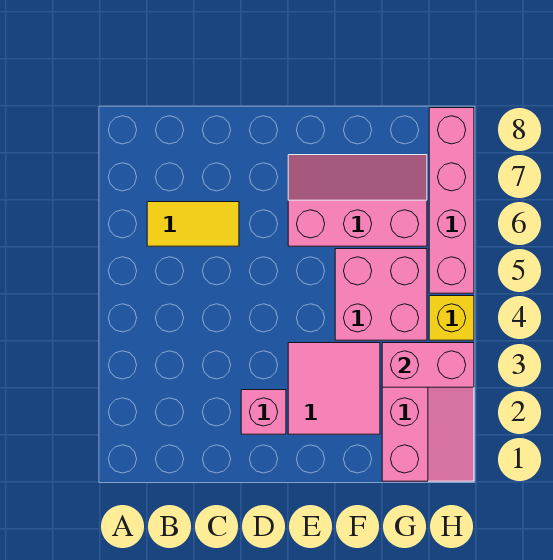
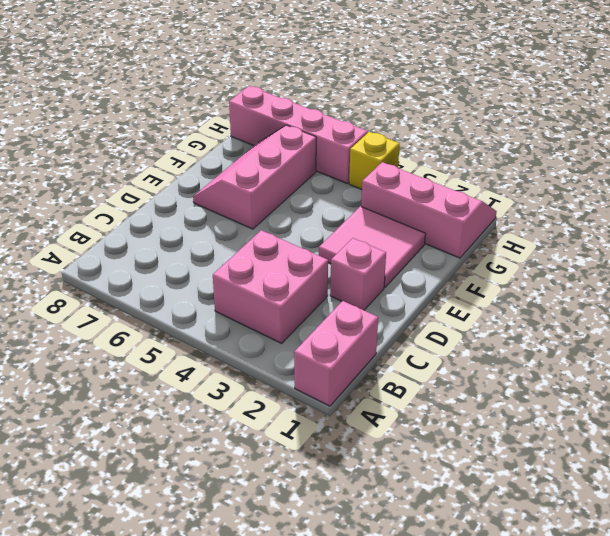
yellow tile B6:C6 level 1 -> none
pink brick F4:G5 level 1 -> pink brick B3:C4 level 1
pink brick G3:H3 level 2 -> pink brick A1:B1 level 1

